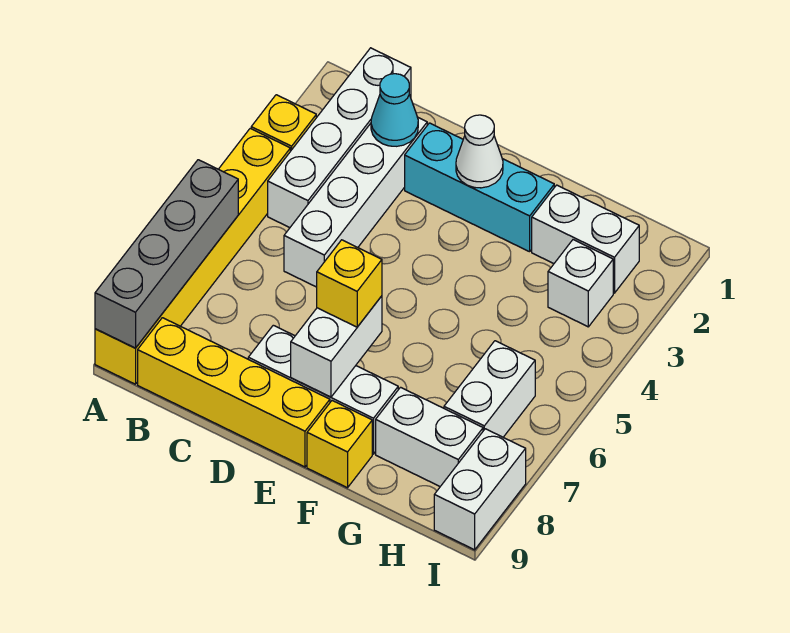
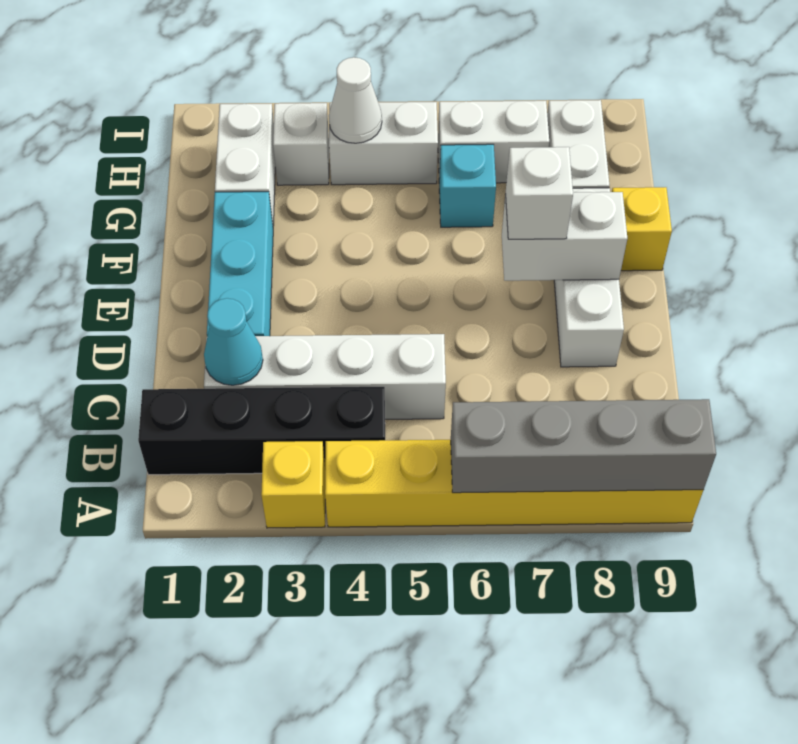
white brick B1:B4 level 1 -> black brick B1:B4 level 1
yellow brick B9:E9 level 1 -> none
white cone E2 level 2 -> white cone H4 level 2
yellow brick E7 level 3 -> white brick E7 level 3
none -> cyan brick G6 level 1
white brick I8:I9 level 1 -> white brick H4:H5 level 1

